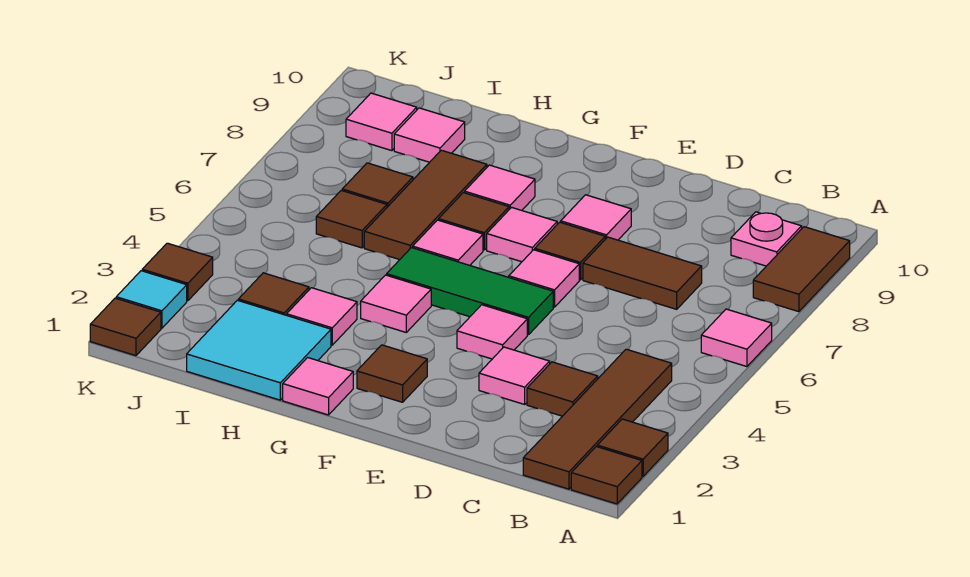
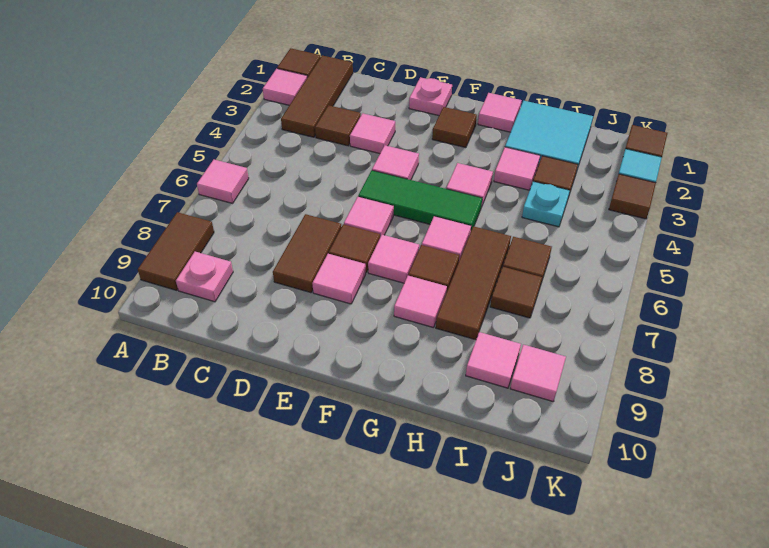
brown tile A2 level 1 -> pink tile A2 level 1
brown tile B1:B4 level 1 -> brown tile B1:B3 level 1
brown tile C7:D7 level 1 -> brown tile D7:D8 level 1
none -> pink plate E1 level 1
none -> cyan plate I4 level 1

